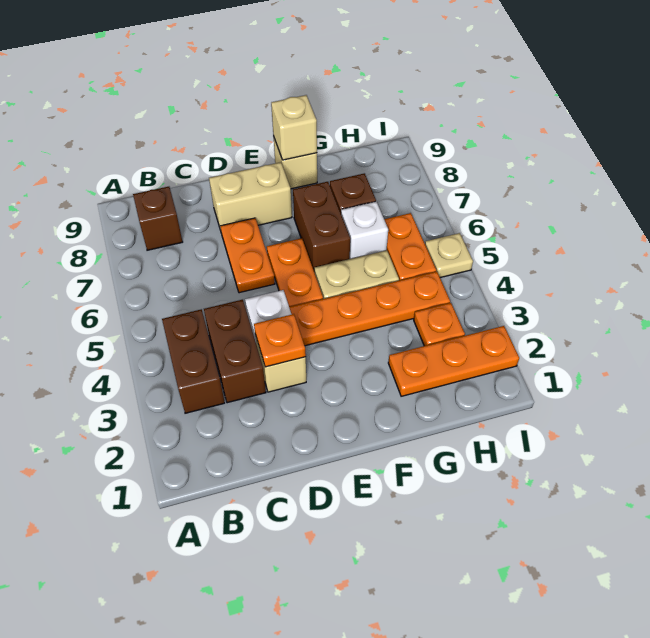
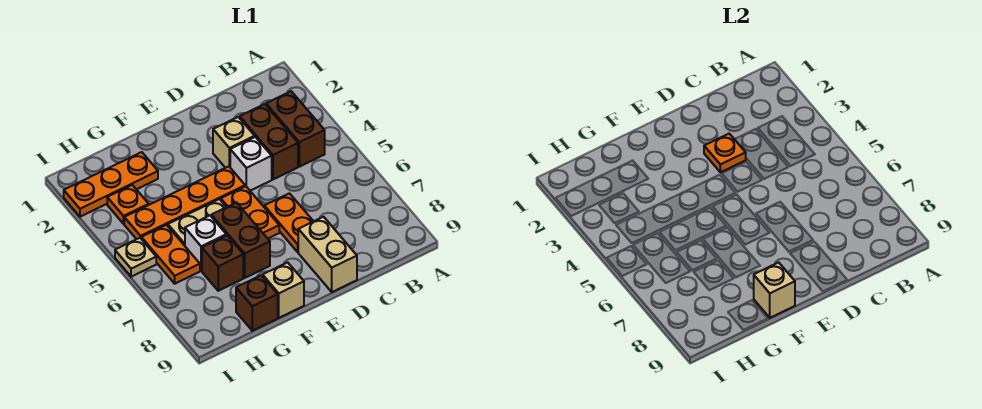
brown brick B8 level 1 -> brown brick G9 level 1
tan brick D8:E8 level 1 -> tan brick D8:D9 level 1

